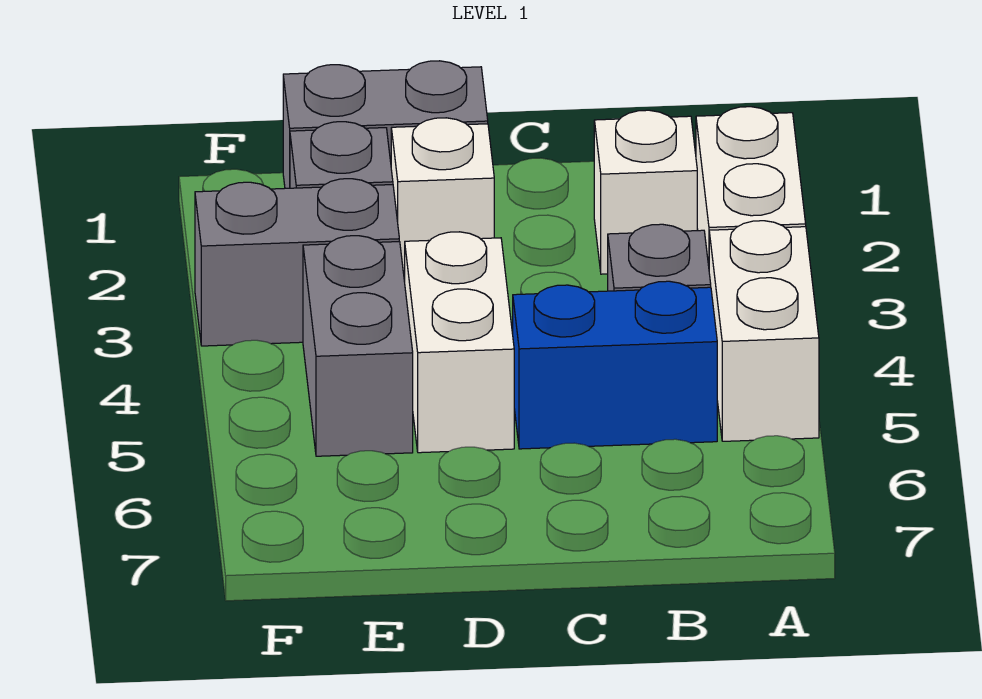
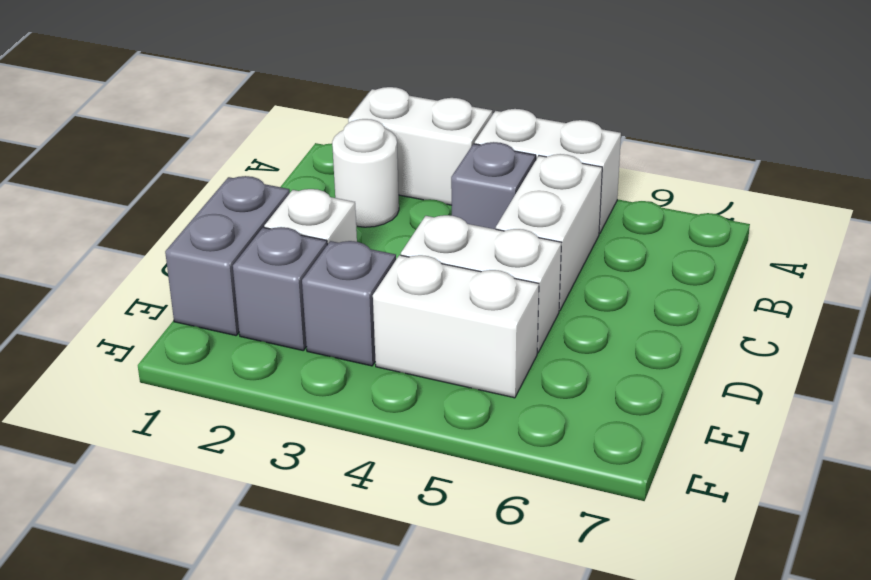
white brick B2 level 1 -> white round brick B2 level 1
blue brick B5:C5 level 1 -> white brick B5:C5 level 1
grey brick E3:F3 level 1 -> grey brick E3 level 1
grey brick E4:E5 level 1 -> white brick E4:E5 level 1

